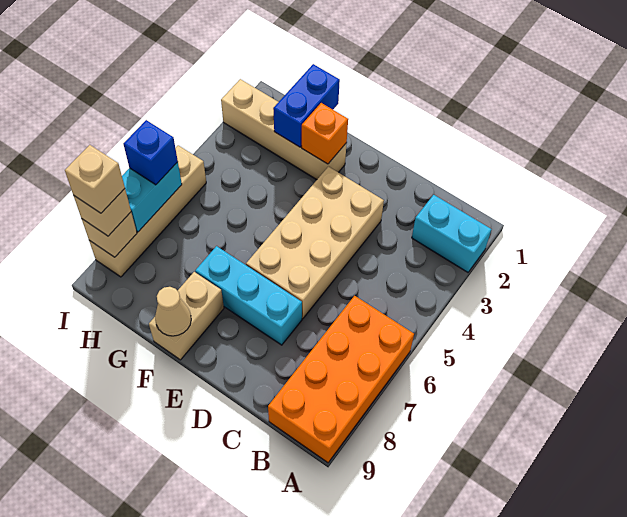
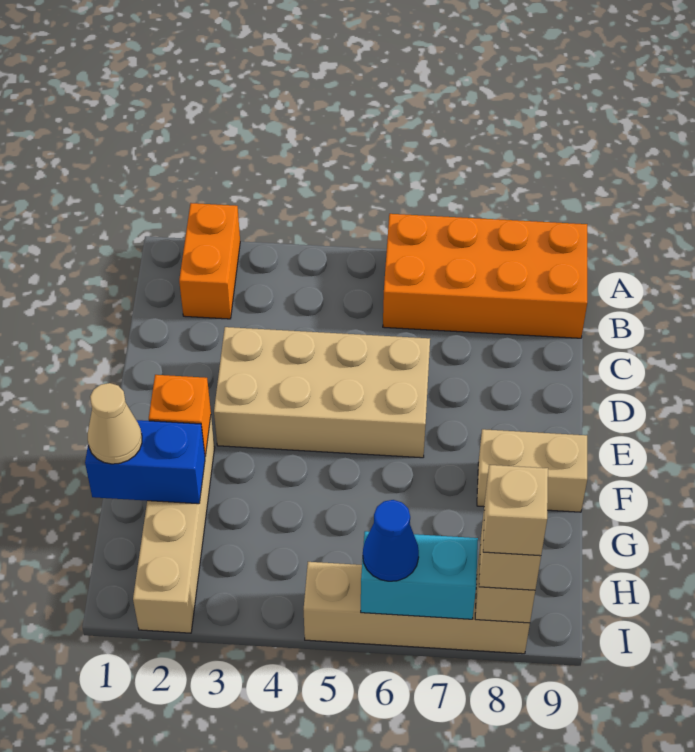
cyan brick A2:B2 level 1 -> orange brick A2:B2 level 1
cyan brick D7:F7 level 1 -> none
tan cone F9 level 2 -> tan cone G1 level 3
blue brick I6 level 3 -> blue cone I6 level 3

